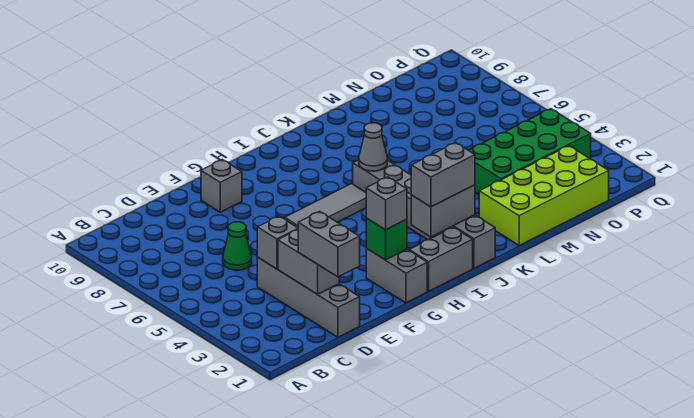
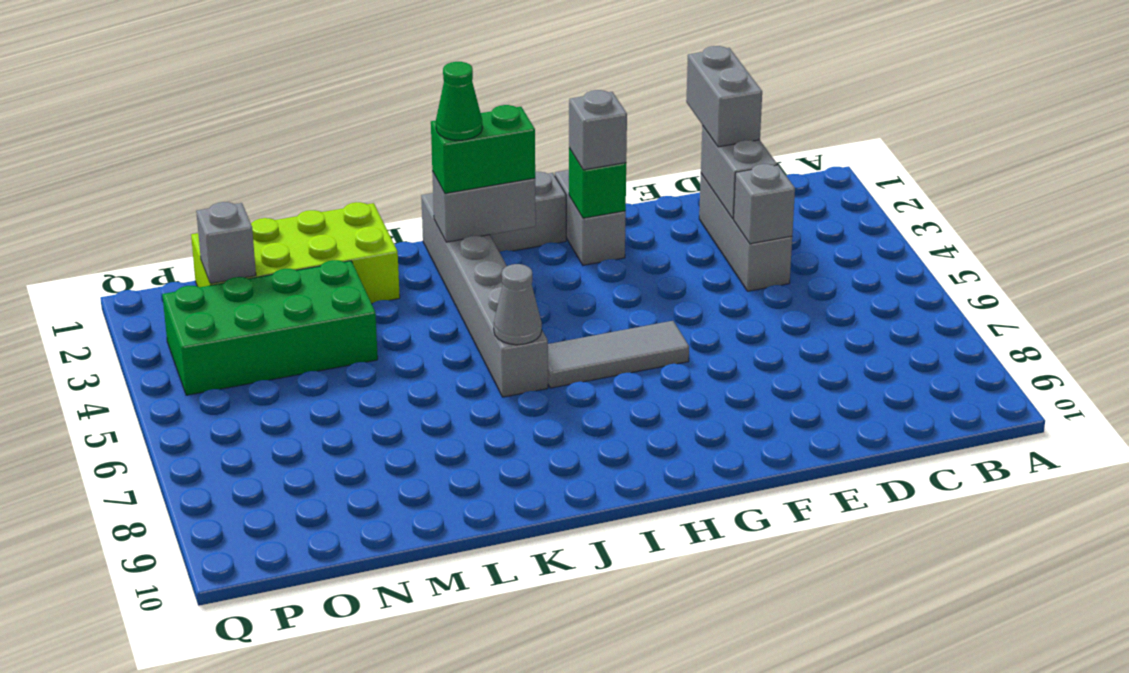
grey brick D1:D4 level 1 -> grey brick D2:D4 level 1
green cone D6 level 1 -> green cone J2 level 4
grey brick F9 level 1 -> grey brick O2 level 2
grey brick I2:J2 level 3 -> green brick I2:J2 level 3

